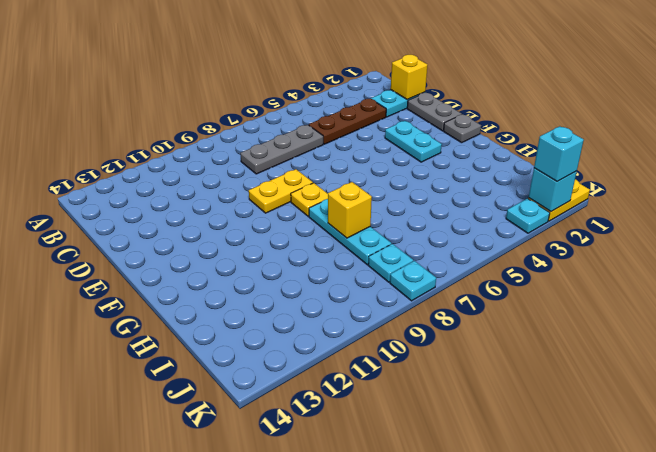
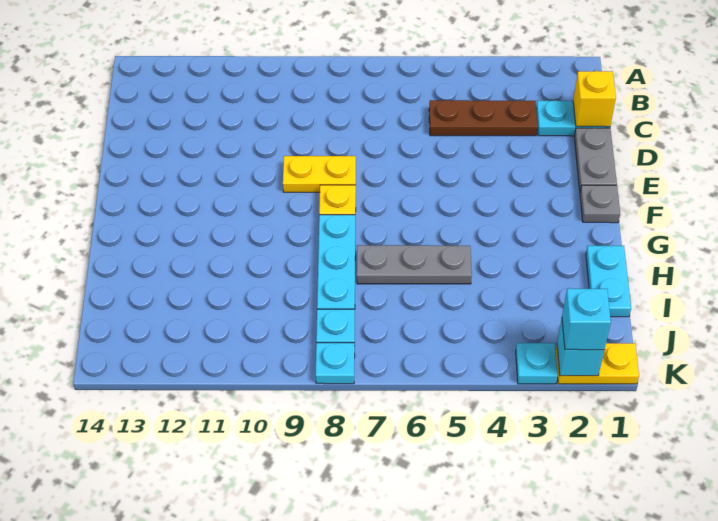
grey plate C6:C8 level 1 -> grey plate H5:H7 level 1
cyan plate E3:F3 level 1 -> cyan plate H1:I1 level 1
yellow brick H8 level 2 -> none

